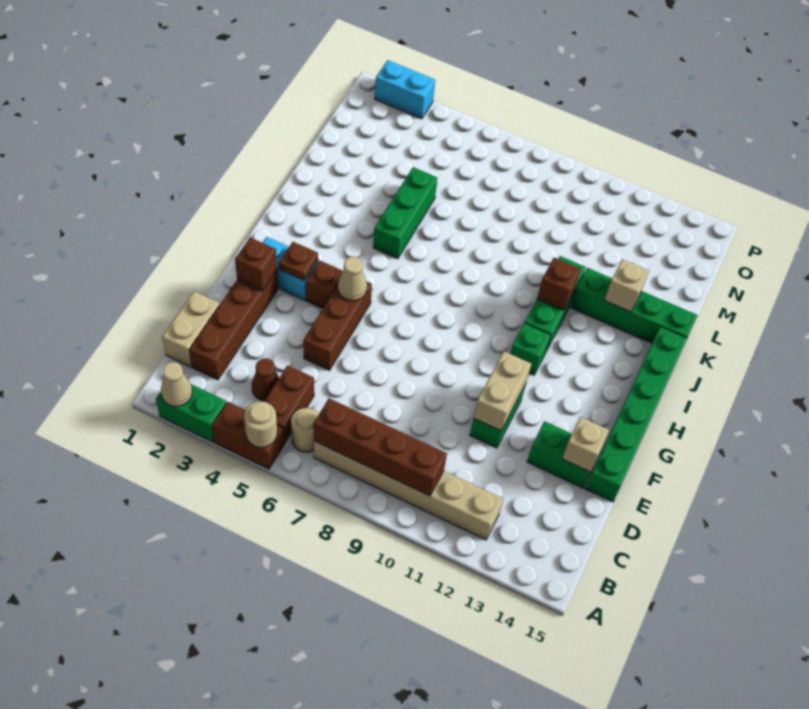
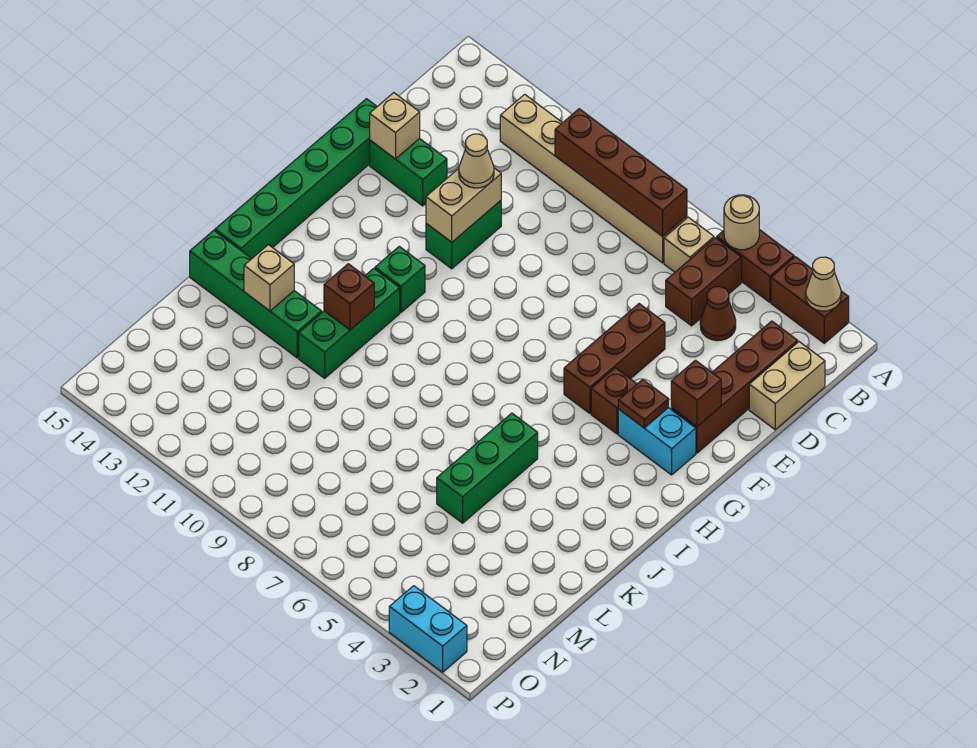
green brick A2:A3 level 1 -> brown brick A2:A3 level 1
tan round brick B6 level 1 -> tan brick B6 level 1
tan cone G5 level 2 -> tan cone E11 level 3

